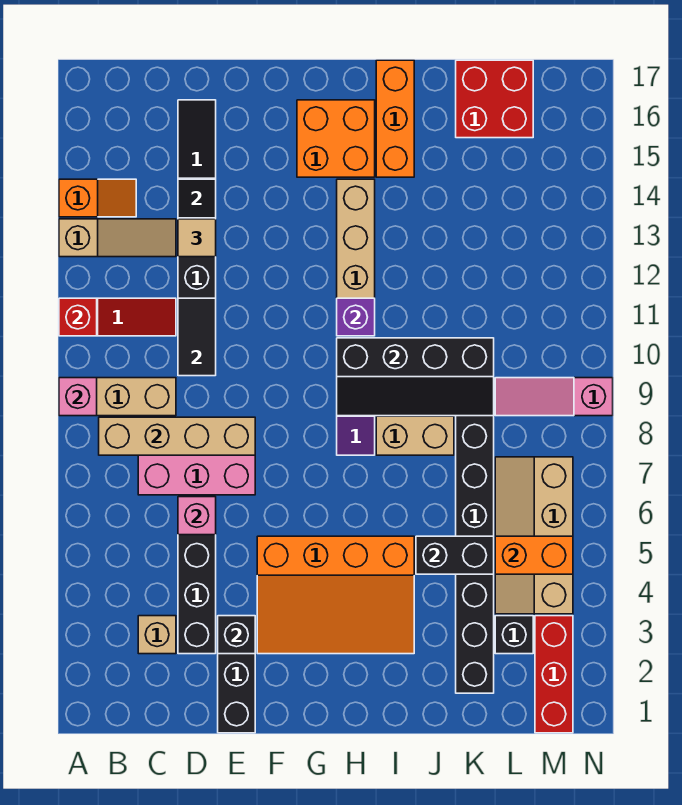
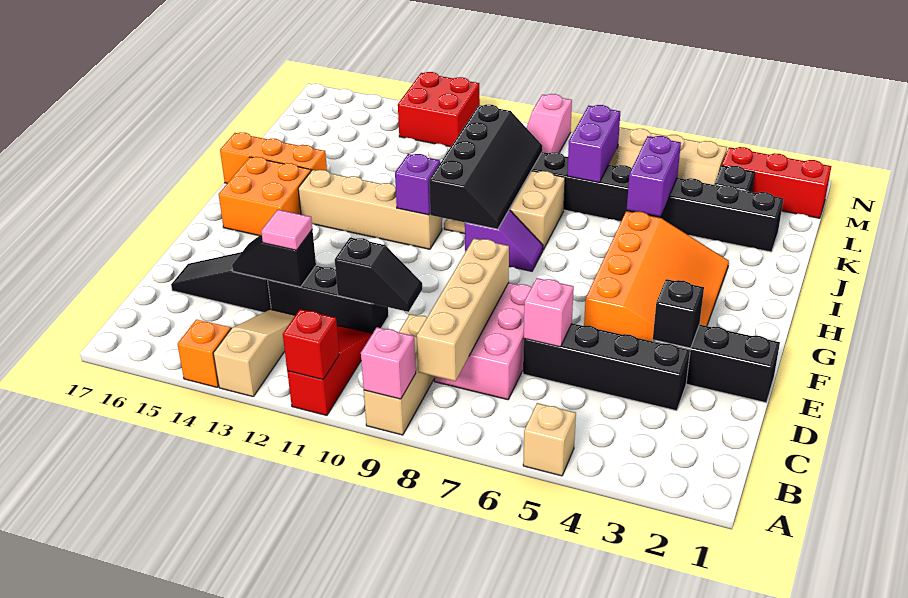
tan brick C3 level 1 -> tan brick A5 level 1
black tile D10:D11 level 2 -> black slope D10:D11 level 2 top 11
tan tile D13 level 3 -> pink tile D13 level 3
black brick J5:K5 level 2 -> purple brick J5:K5 level 2
none -> purple brick K7:L7 level 2
red brick K16:L17 level 1 -> red brick M12:N13 level 1
orange brick L5:M5 level 2 -> none

